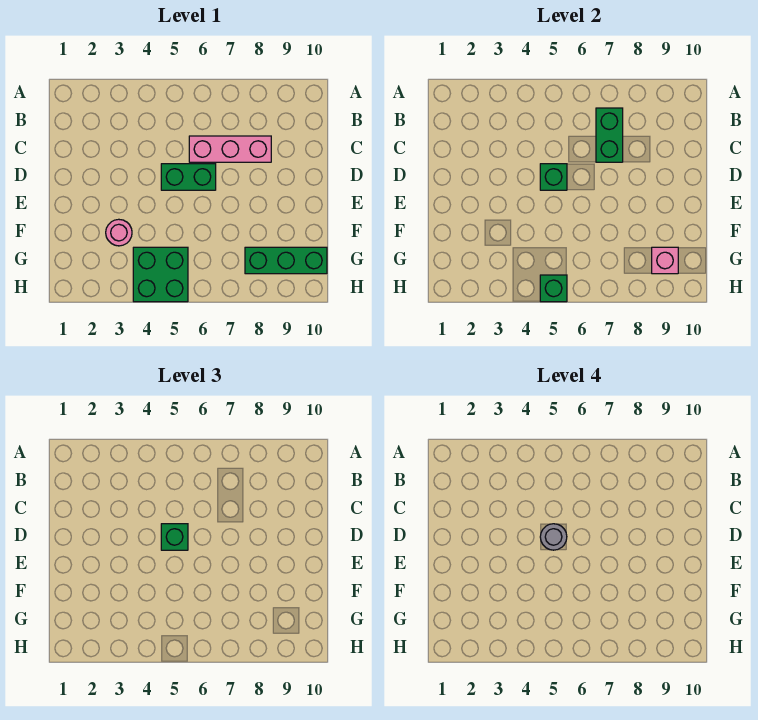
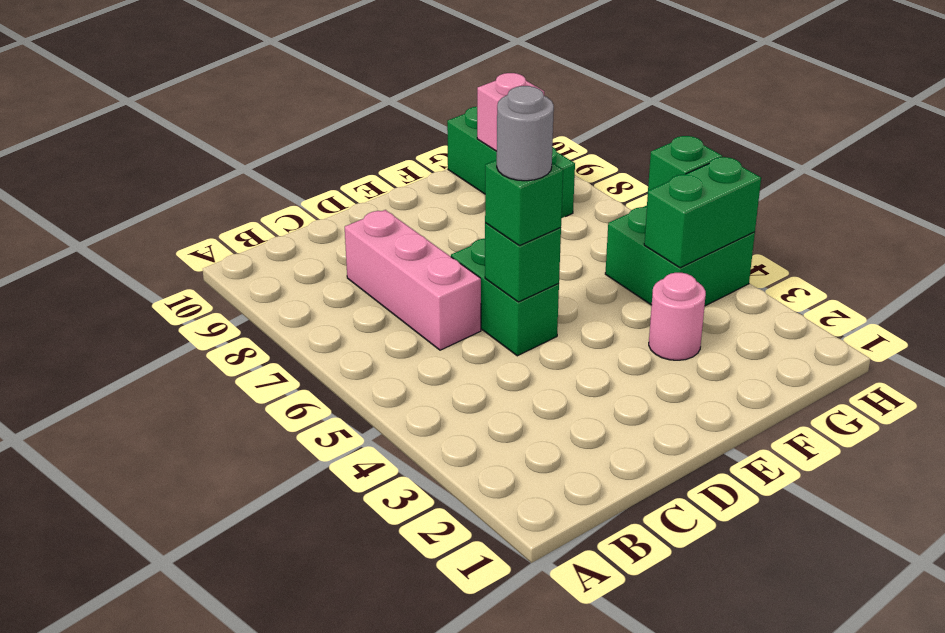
green brick B7:C7 level 2 -> green brick G4:H4 level 2

